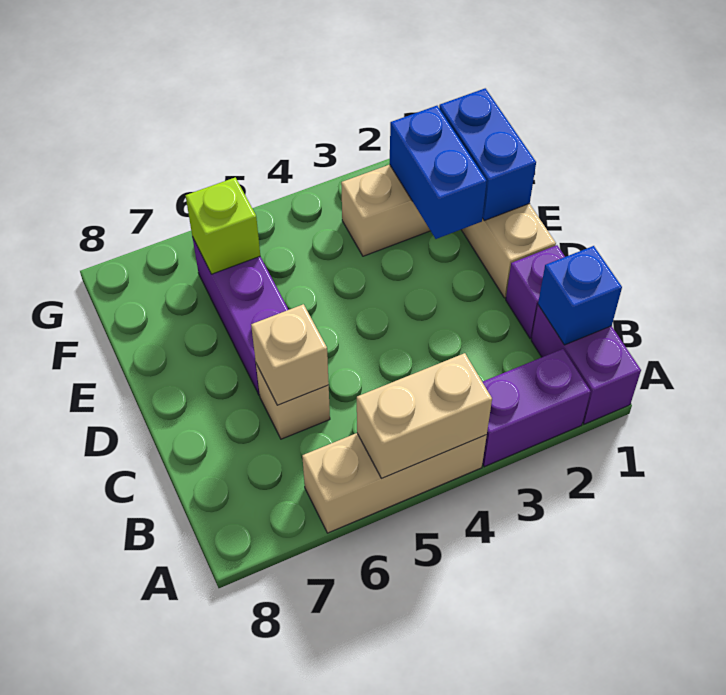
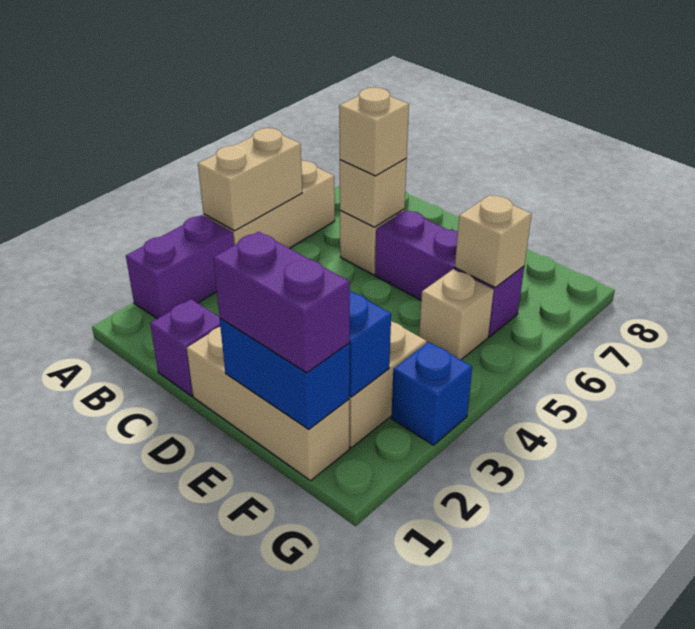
purple brick A1:B1 level 1 -> purple brick E1:F1 level 3
blue brick B1 level 2 -> blue brick G3 level 1
none -> tan brick C6 level 3
none -> tan brick F5 level 1
lime brick F6 level 2 -> tan brick F6 level 2

